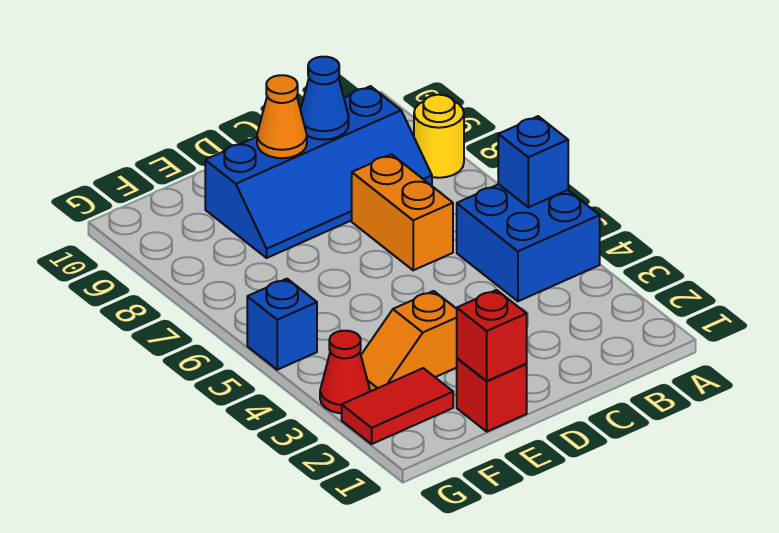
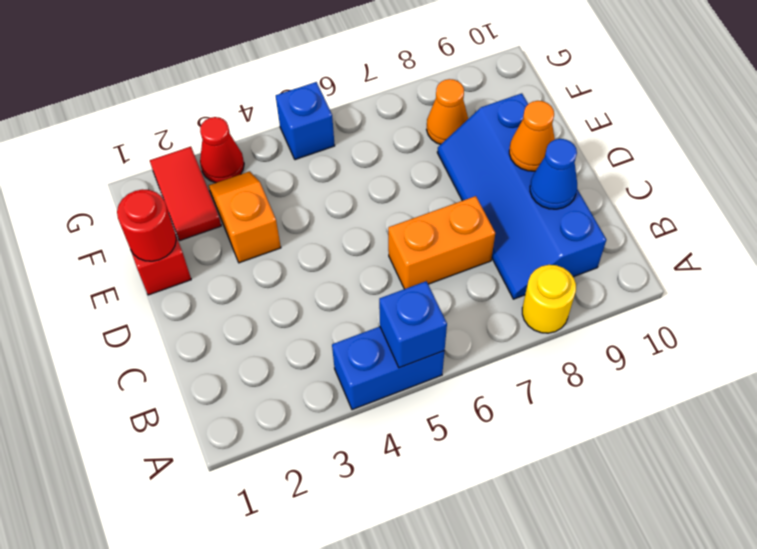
blue brick A4:B5 level 1 -> blue brick A4:A5 level 1
red brick E1 level 2 -> red round brick E1 level 2
none -> orange cone F8 level 1

